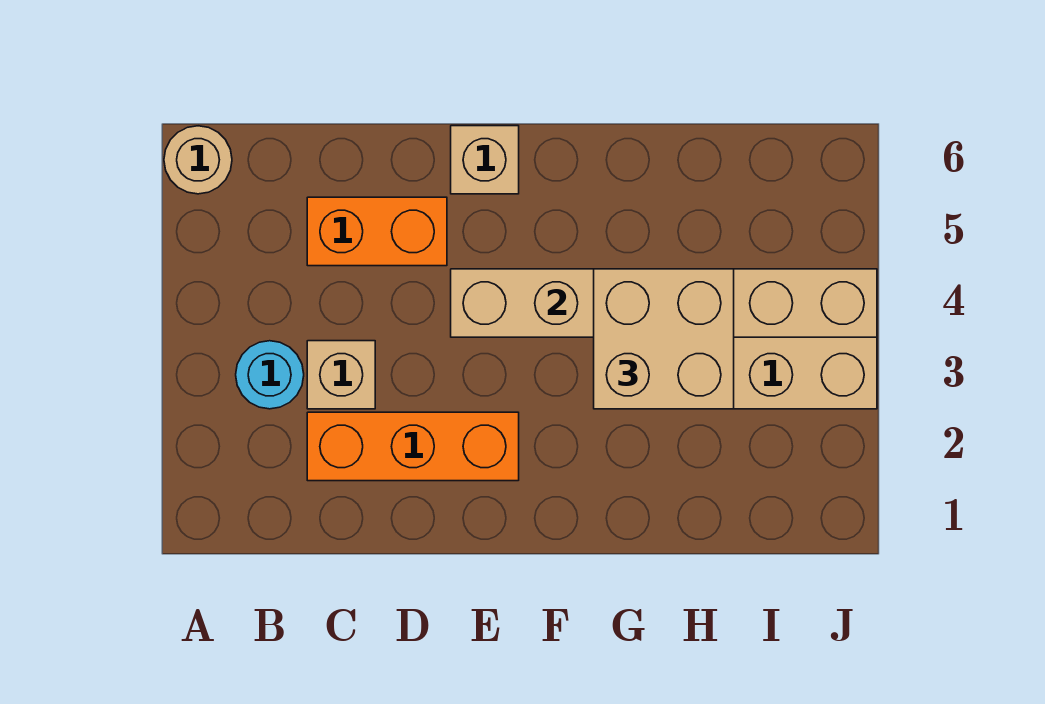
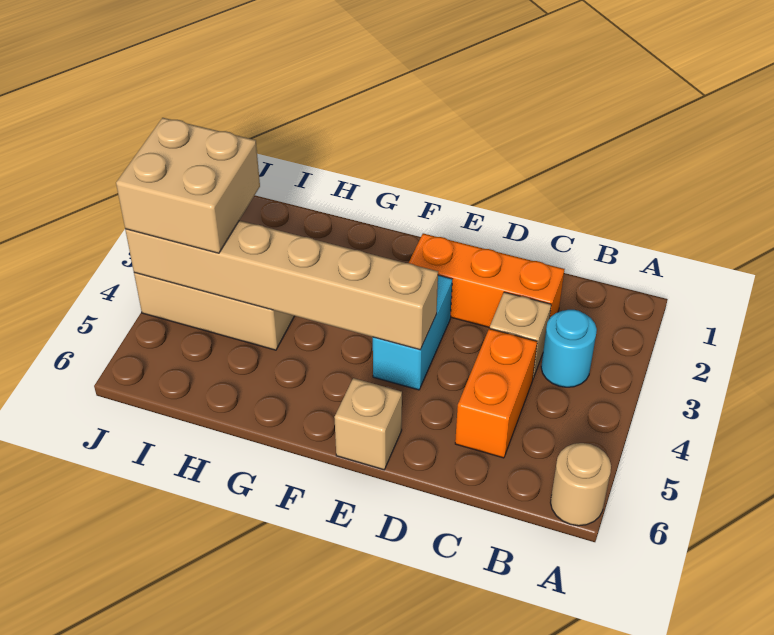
orange brick C5:D5 level 1 -> orange brick C4:C5 level 1
none -> cyan brick E3:E4 level 1
tan brick G3:H4 level 3 -> tan brick I3:J4 level 3

